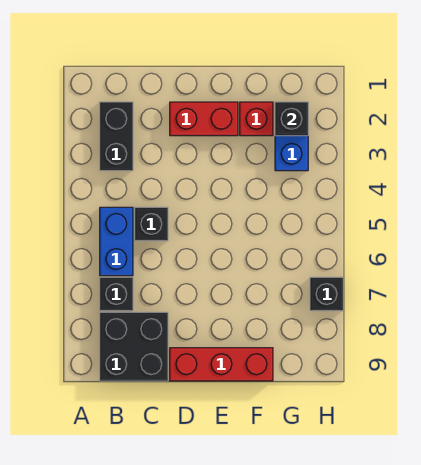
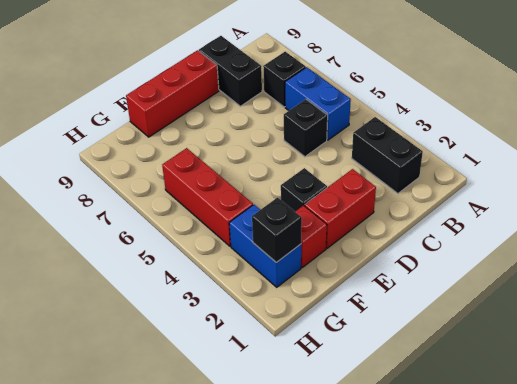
black brick B8:C9 level 1 -> black brick C8:C9 level 1
none -> red brick G4:G6 level 1
black brick H7 level 1 -> black brick E3 level 1

